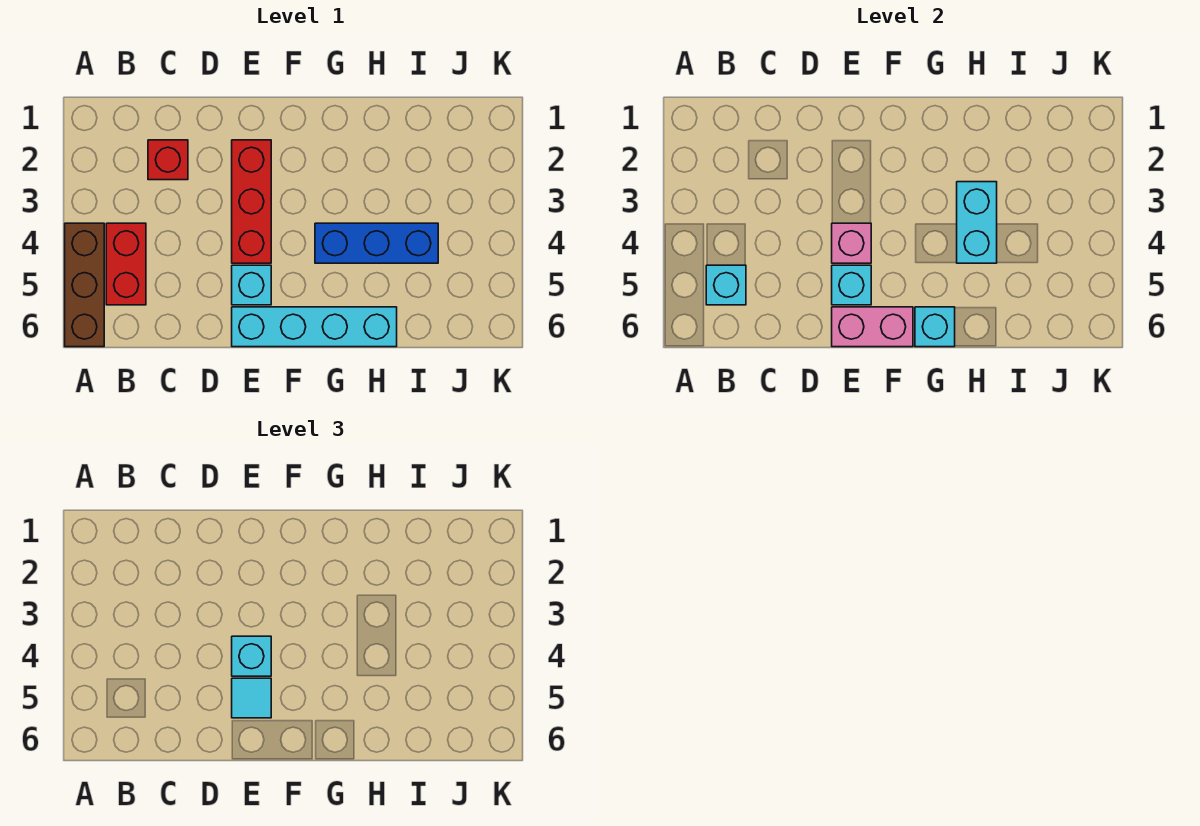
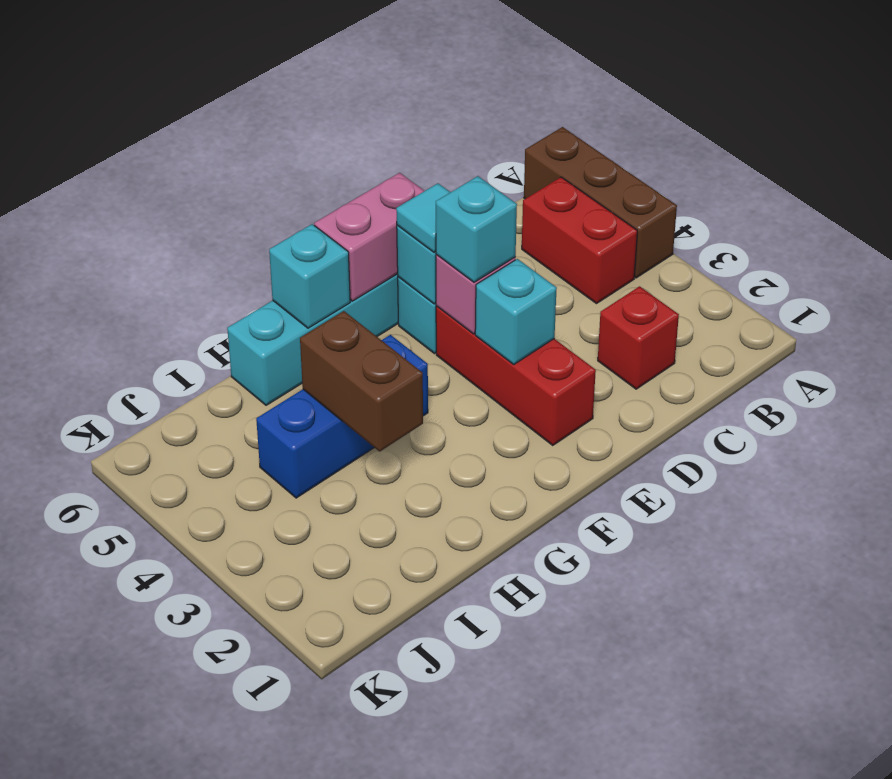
cyan brick B5 level 2 -> cyan brick E3 level 2
cyan brick H3:H4 level 2 -> brown brick H3:H4 level 2

